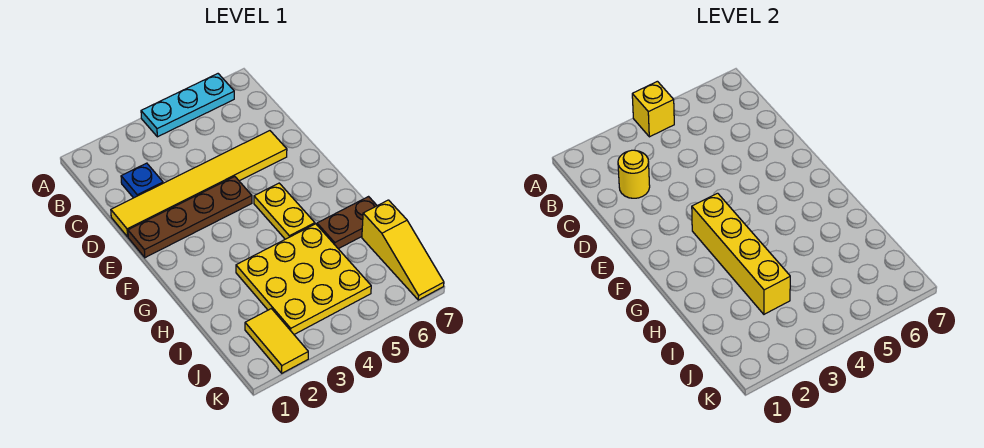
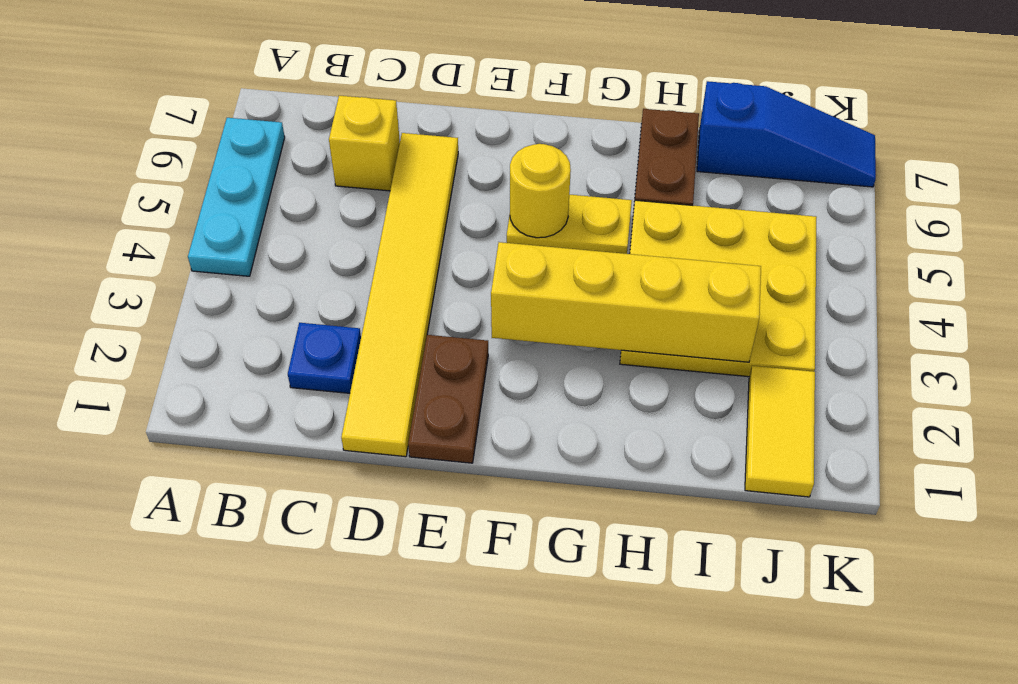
yellow brick A4 level 2 -> yellow brick C6 level 1
yellow round brick C2 level 2 -> yellow round brick F5 level 2
brown plate E1:E4 level 1 -> brown plate E1:E2 level 1
yellow slope I7:K7 level 1 top I -> blue slope I7:K7 level 1 top I
yellow tile J2:K2 level 1 -> yellow tile J1:J2 level 1

